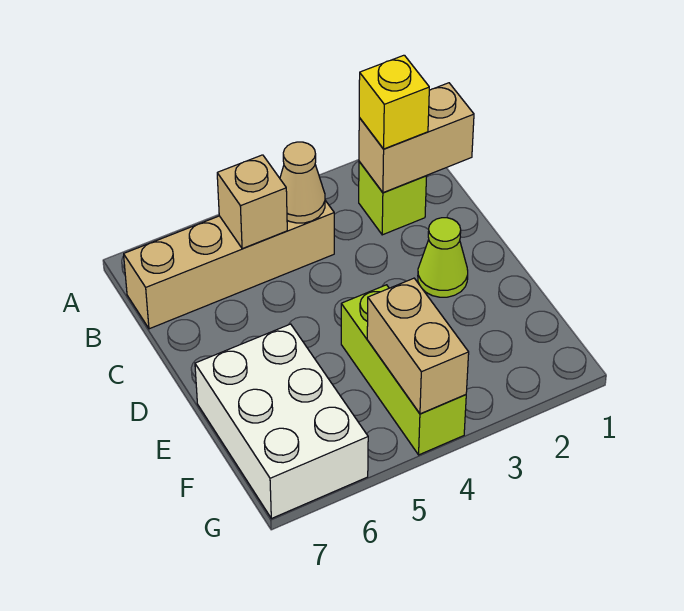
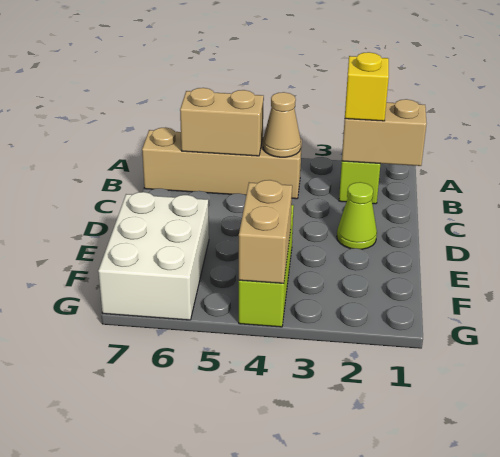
tan brick B5 level 2 -> tan brick B5:B6 level 2

